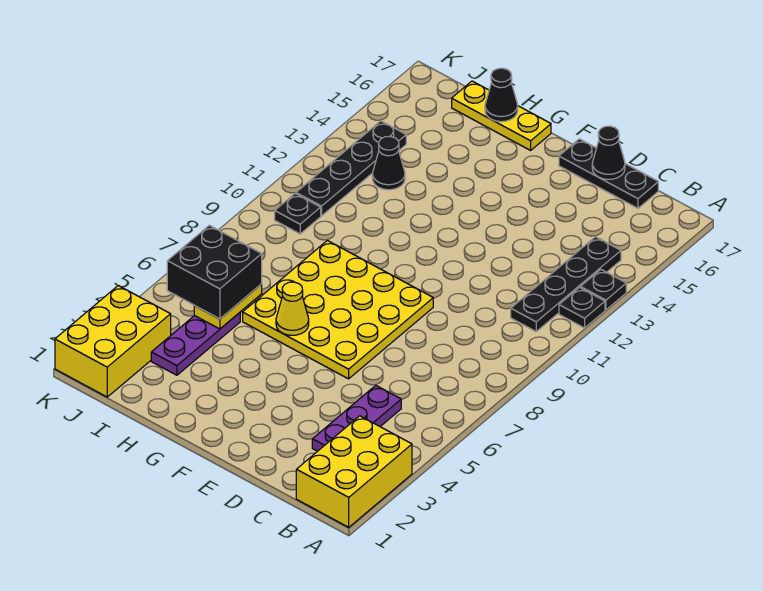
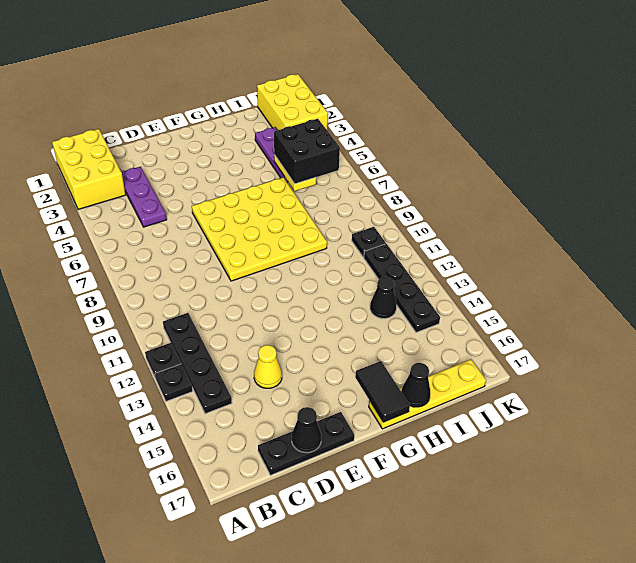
yellow cone G6 level 2 -> yellow cone D14 level 1
none -> black tile G16:G17 level 2
yellow plate G17:I17 level 1 -> yellow plate G17:J17 level 1

